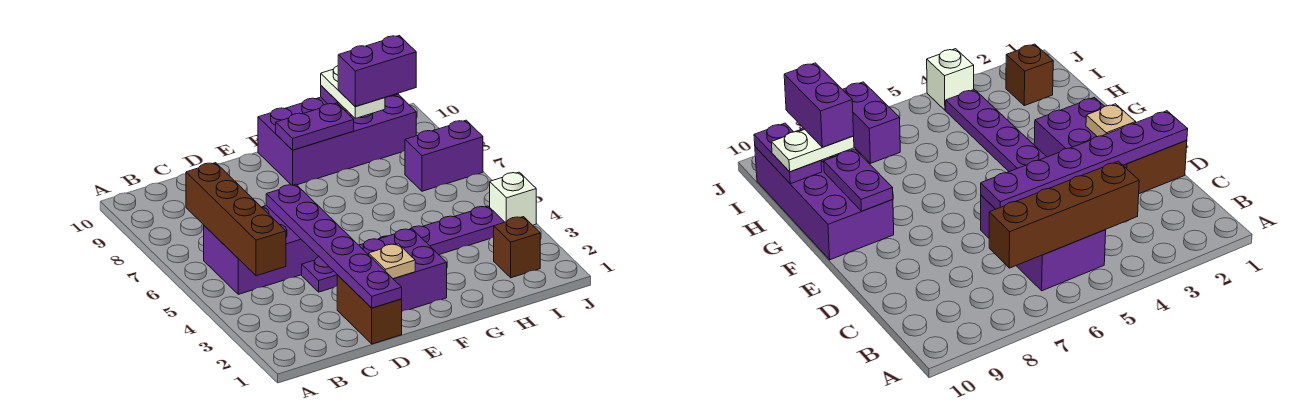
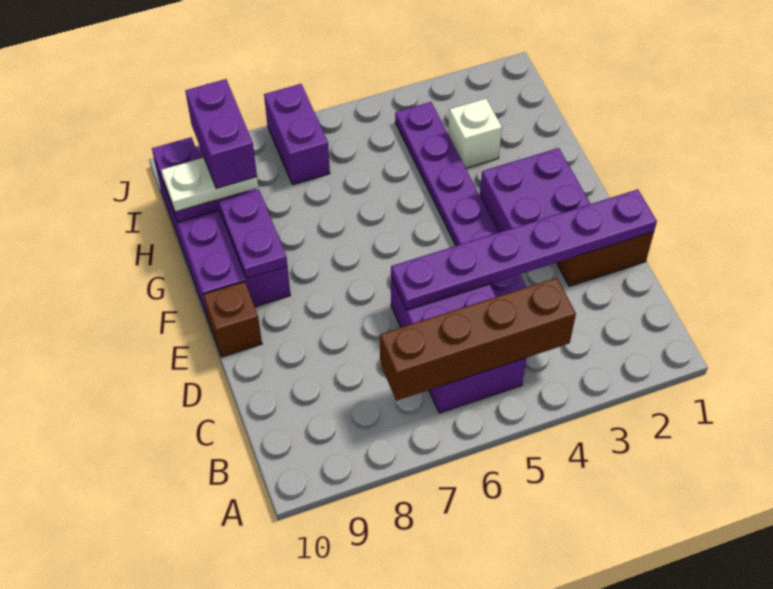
tan plate E2 level 2 -> none
brown brick I2 level 1 -> brown brick E10 level 1
white brick J4 level 1 -> white brick H3 level 1

